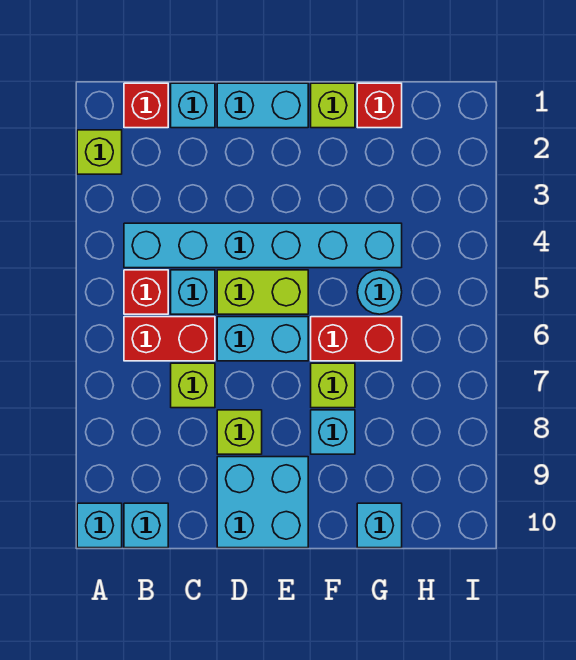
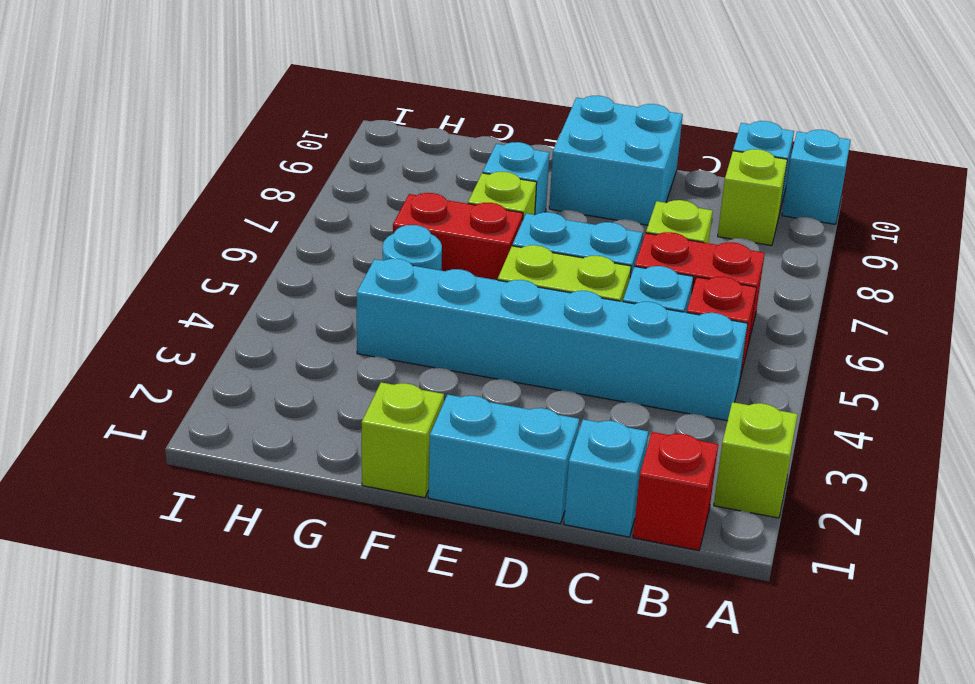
lime brick D8 level 1 -> lime brick B9 level 1
red brick G1 level 1 -> none
cyan brick G10 level 1 -> none

